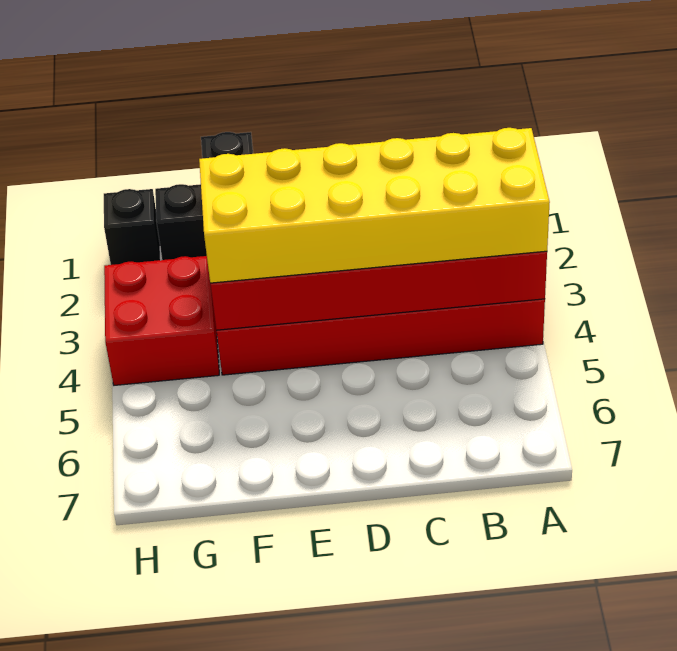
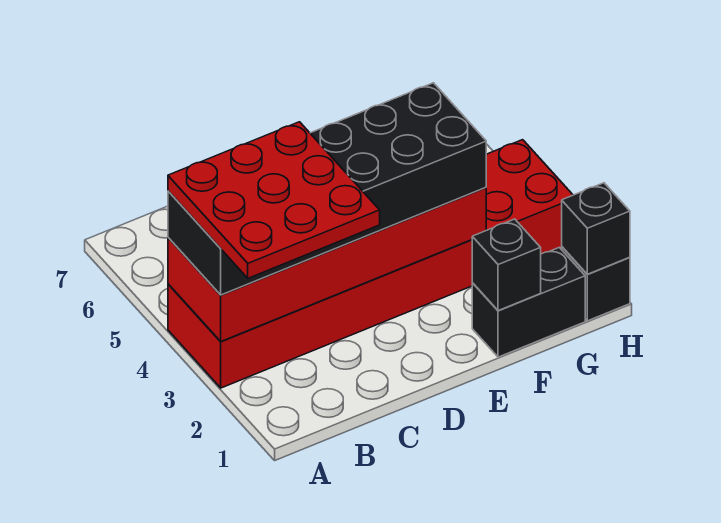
none -> red plate A2:C4 level 4
yellow brick A3:F4 level 3 -> black brick A3:F4 level 3
none -> black brick H1 level 2

